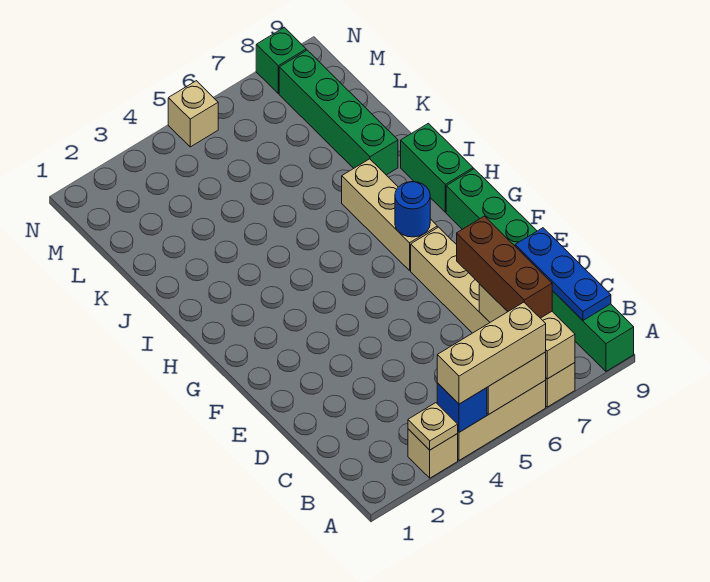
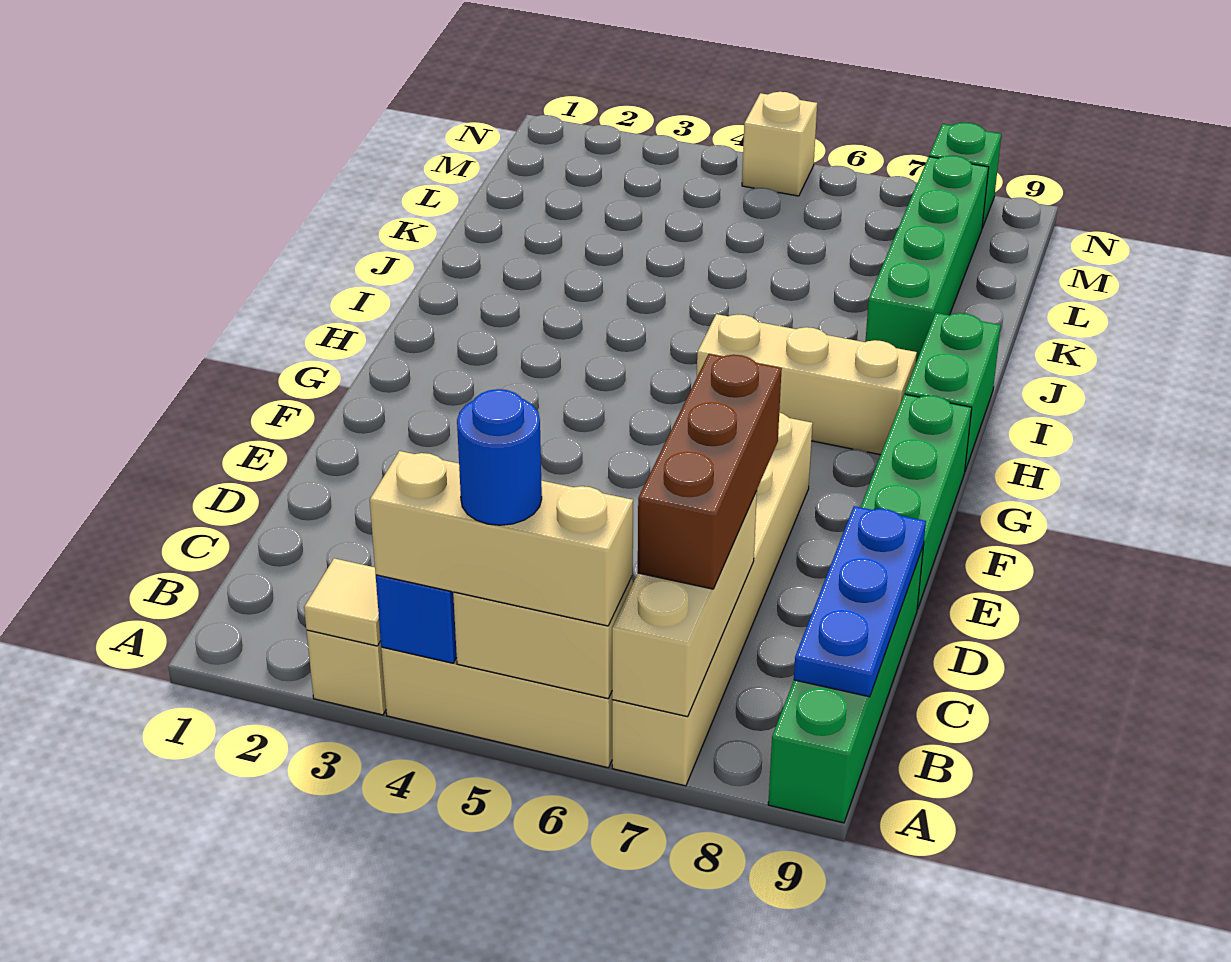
tan plate A3 level 2 -> tan tile A3 level 2
tan brick G7:I7 level 1 -> tan brick H6:H8 level 1
blue round brick G7 level 2 -> blue round brick A5 level 4

